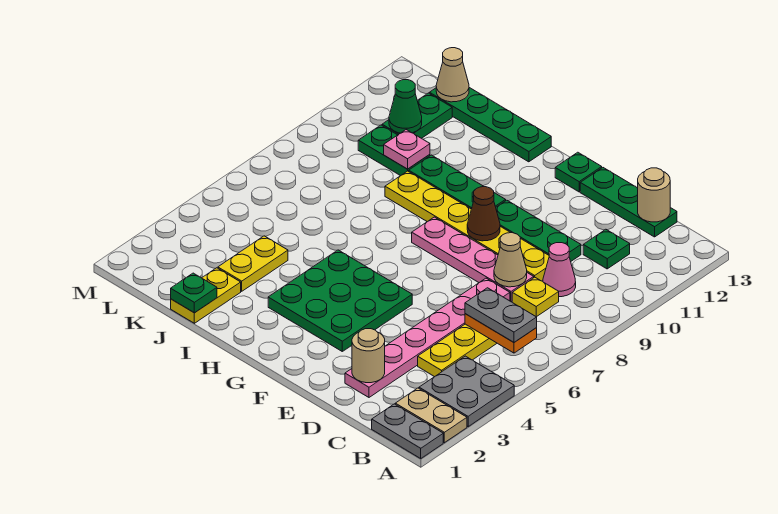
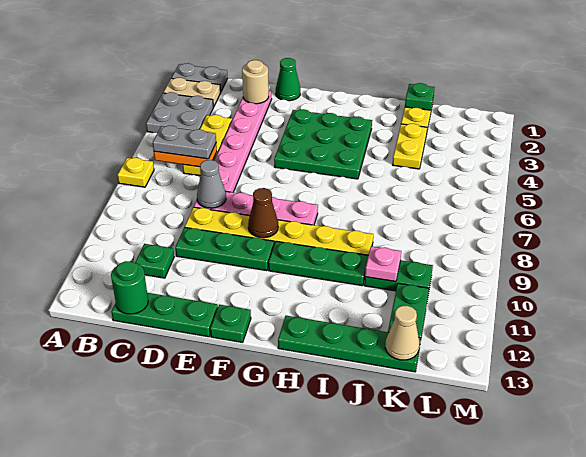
yellow plate C8 level 1 -> yellow plate A7 level 1
pink cone C9 level 1 -> none
tan round brick C13 level 2 -> green round brick C13 level 2
tan cone D8 level 2 -> grey cone D8 level 2
green cone K11 level 2 -> green cone E1 level 1

